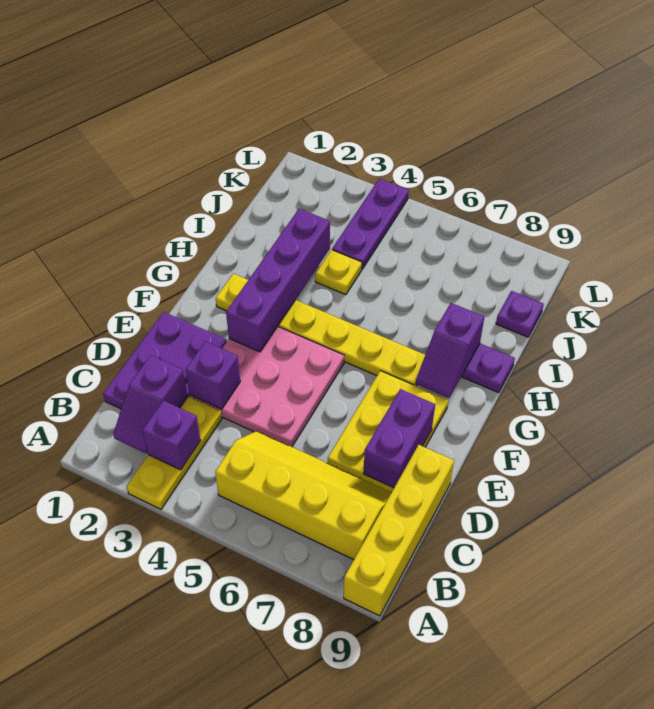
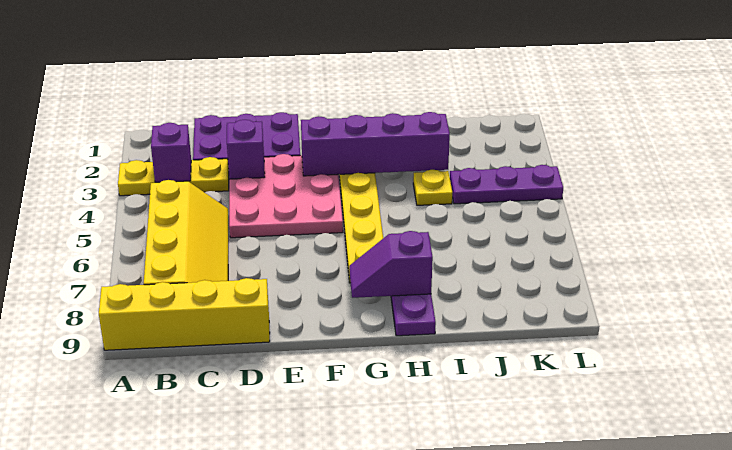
purple slope B2:C2 level 2 top C -> none
yellow plate D7:F8 level 1 -> none
purple brick D8:E8 level 2 -> none
purple plate J9 level 1 -> none

